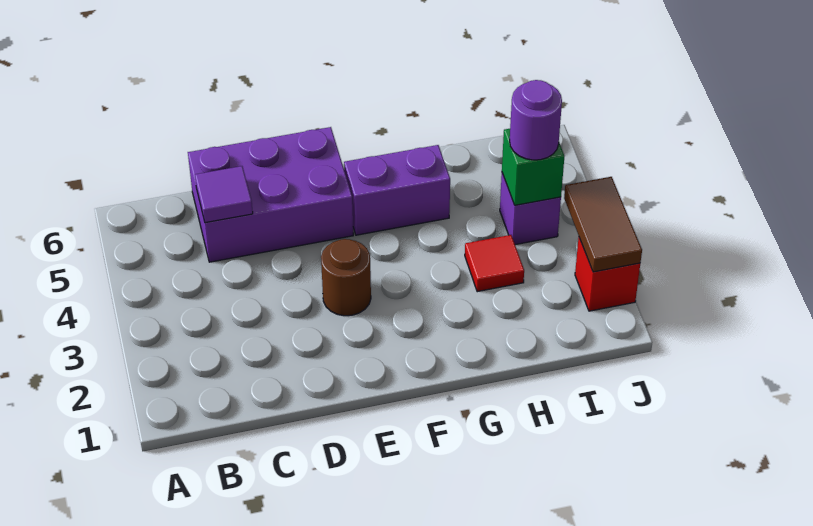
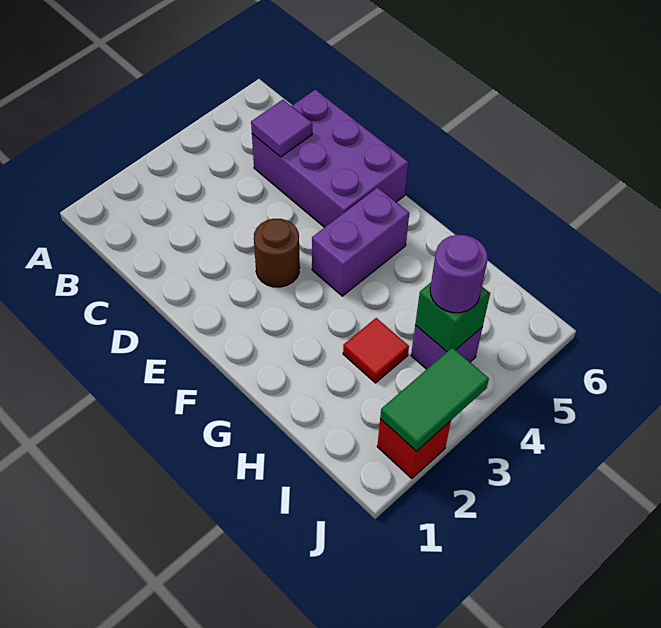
purple brick F5:G5 level 1 -> purple brick F4:F5 level 1
brown tile J2:J3 level 2 -> green tile J2:J3 level 2

